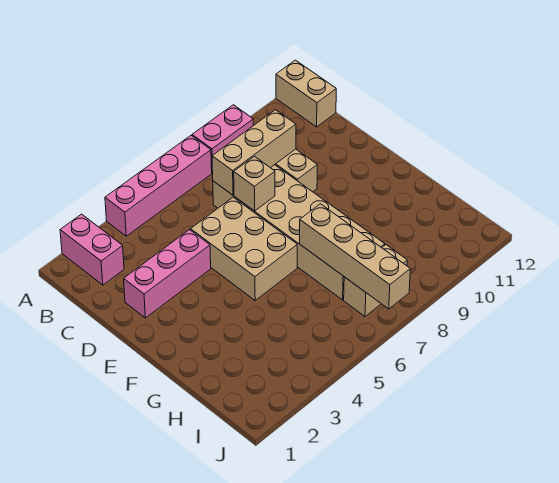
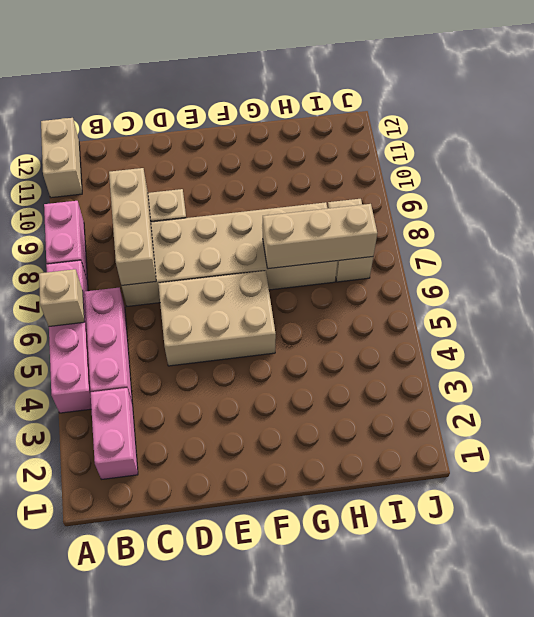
pink brick A2:B2 level 1 -> pink brick B2:B3 level 1
tan brick A12:B12 level 1 -> tan brick A11:A12 level 1
pink brick D2:D4 level 1 -> pink brick B4:B6 level 1
tan brick D7 level 2 -> tan brick A6 level 2
tan brick G7:J7 level 2 -> tan brick G7:I7 level 2

